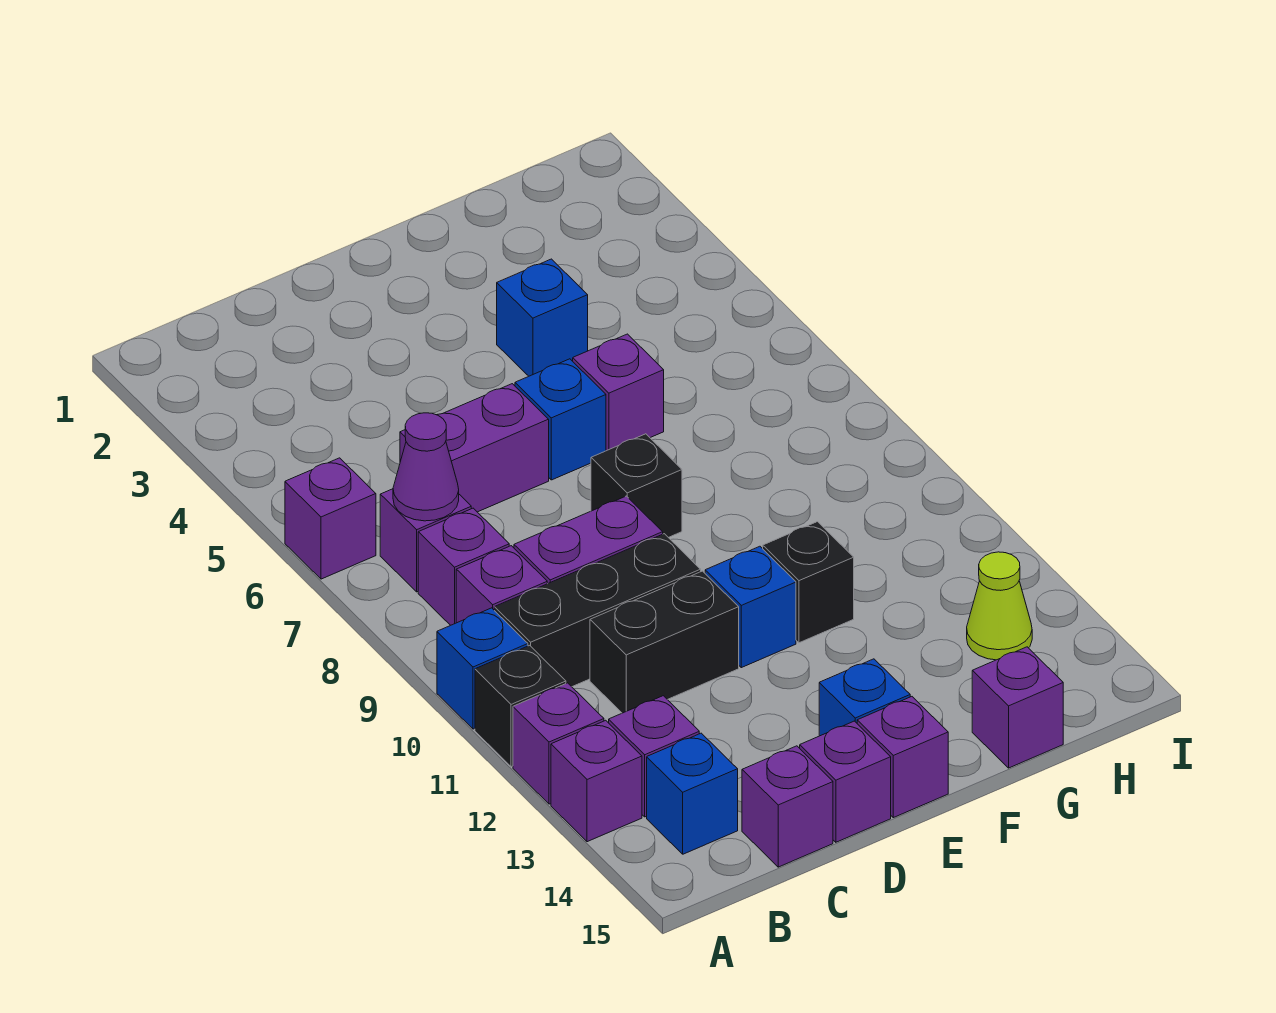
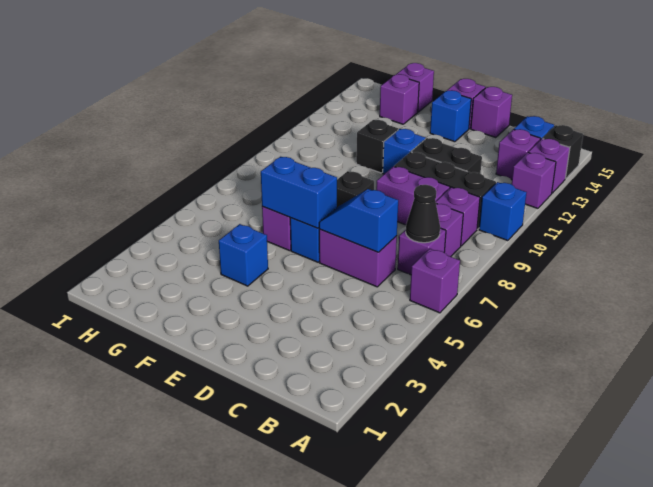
black brick A11 level 1 -> black brick A14 level 1
purple cone B7 level 2 -> black cone B7 level 2
none -> blue slope C6:D6 level 2 top C
purple brick C15 level 1 -> purple brick G14 level 1
none -> blue brick E6:F6 level 2
lime cone H13 level 1 -> none

